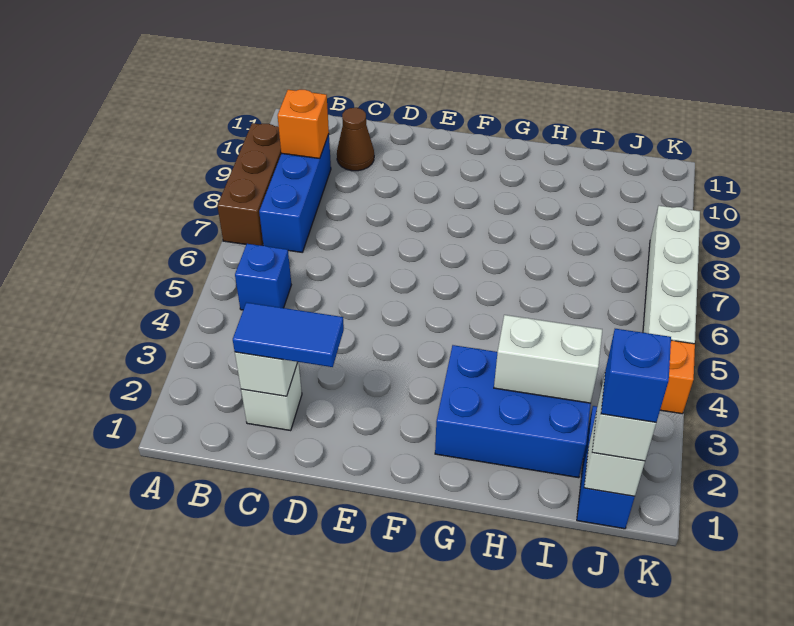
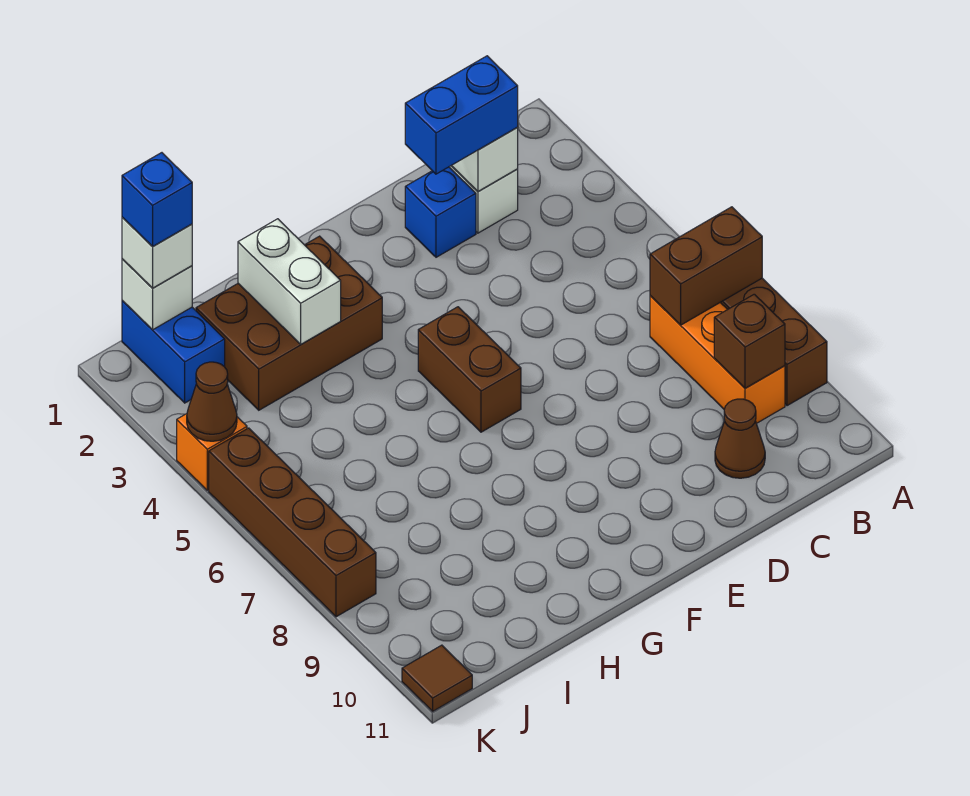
none -> brown brick A7:B7 level 2
blue brick B5 level 1 -> blue brick D2 level 1
blue brick B7:B9 level 1 -> orange brick B7:B9 level 1
orange brick B9 level 2 -> brown brick B9 level 2
blue tile C2:D2 level 3 -> blue brick C2:D2 level 3
none -> brown brick F5:F6 level 1
blue brick G2:I3 level 1 -> brown brick G2:I3 level 1
white brick H3:I3 level 2 -> white brick H2:H3 level 2
none -> brown cone K4 level 2
white brick K5:K8 level 1 -> brown brick K5:K8 level 1
none -> brown tile K11 level 1

